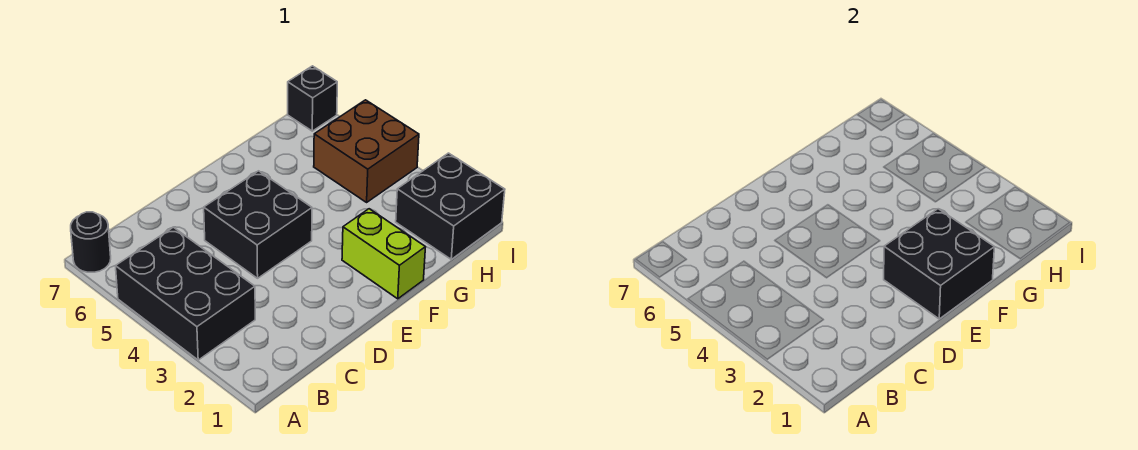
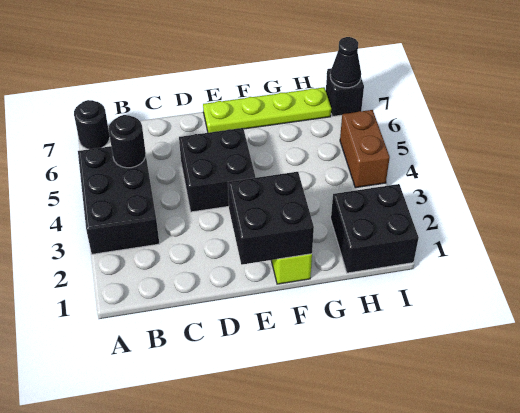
none -> black round brick B5 level 2
none -> lime plate E7:H7 level 1
brown brick H4:I5 level 1 -> brown brick I4:I5 level 1
none -> black cone I7 level 2

